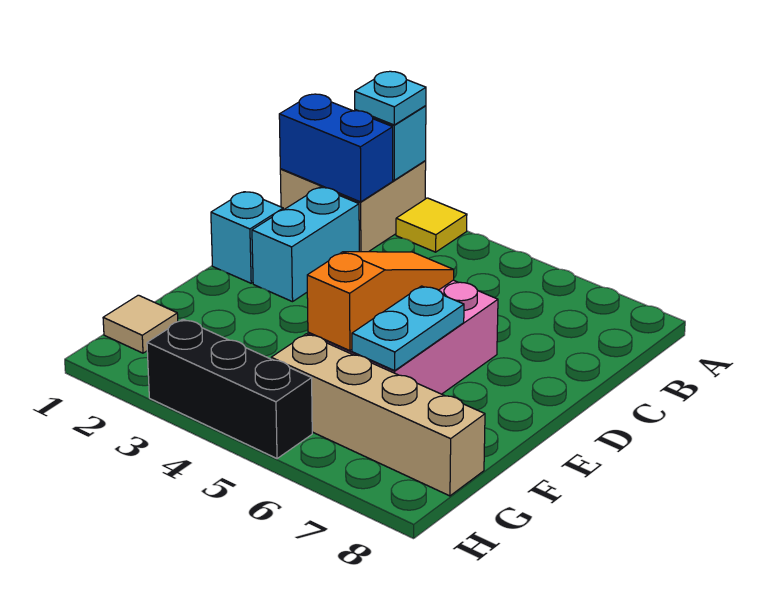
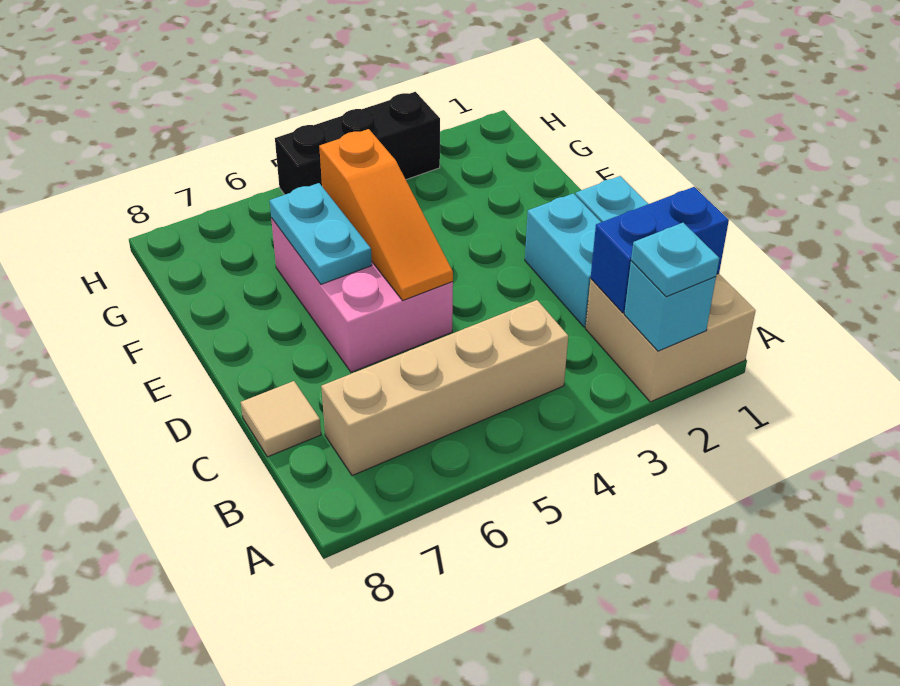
yellow tile A3 level 1 -> none
tan tile G1 level 1 -> tan tile C8 level 1
tan brick G5:G8 level 1 -> tan brick B4:B7 level 1

